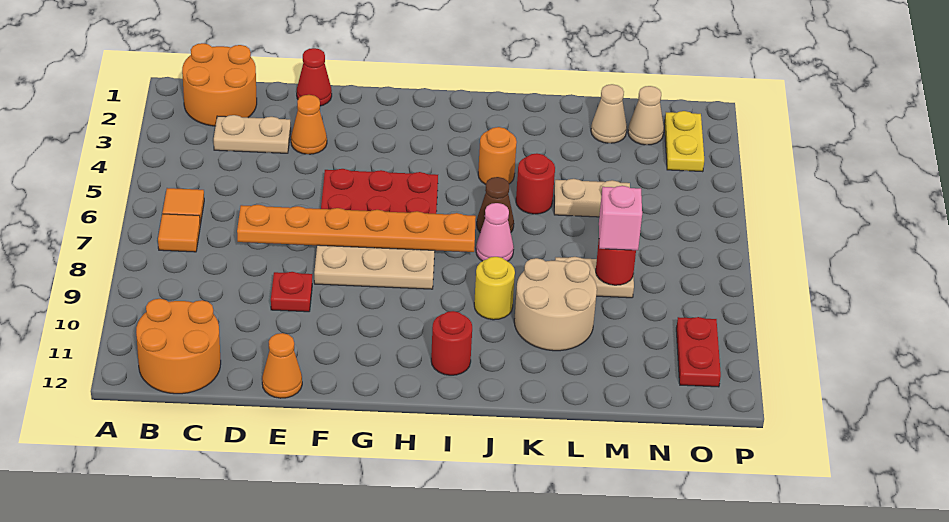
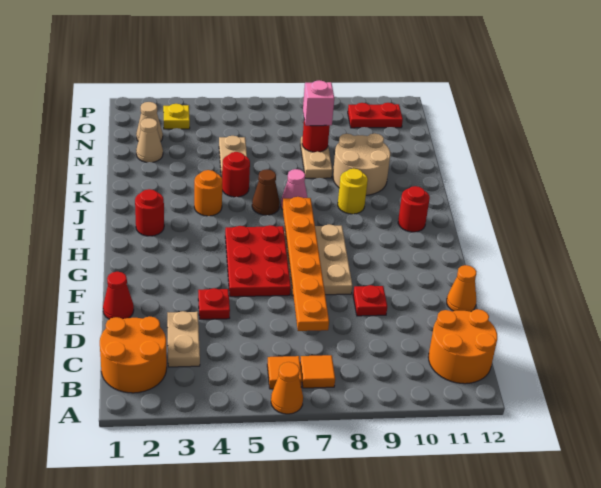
orange cone E3 level 1 -> orange cone A6 level 1
none -> red plate E4 level 1
none -> red round brick I2 level 1
yellow plate O2:O3 level 1 -> yellow plate O3 level 1

